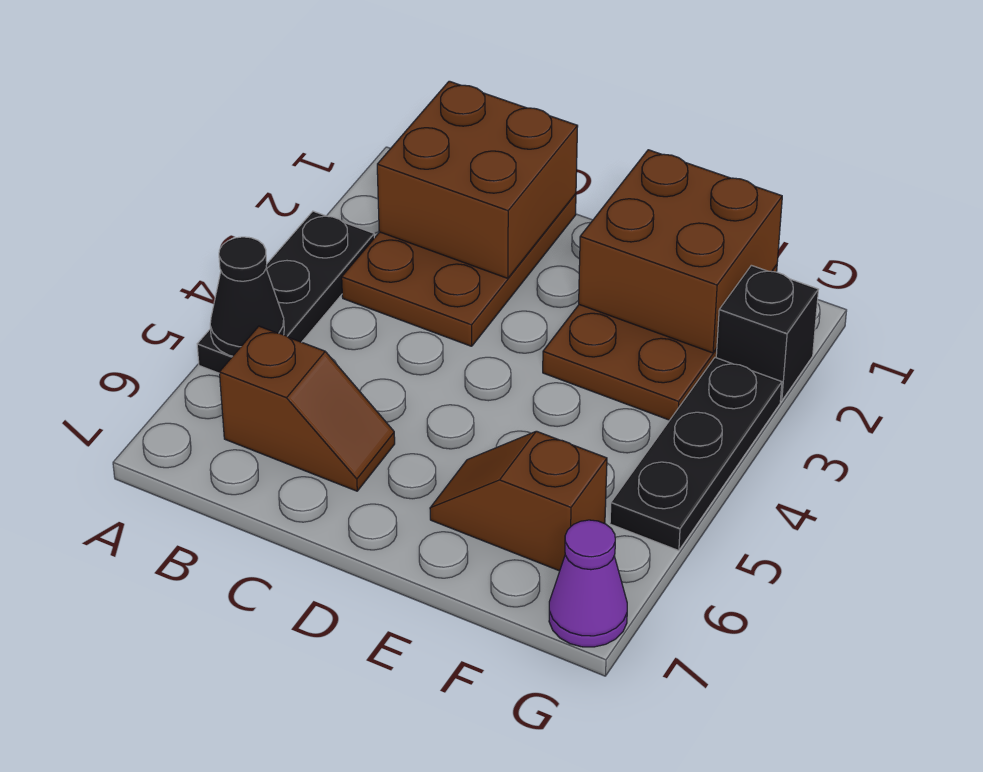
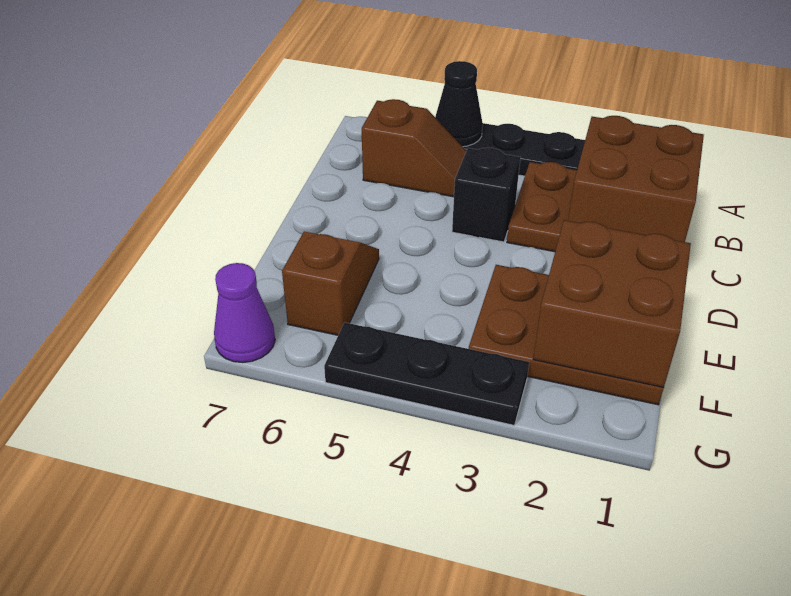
brown slope B6:C6 level 1 top B -> brown slope B5:B6 level 1 top 6
black brick G2 level 1 -> black brick C4 level 1

